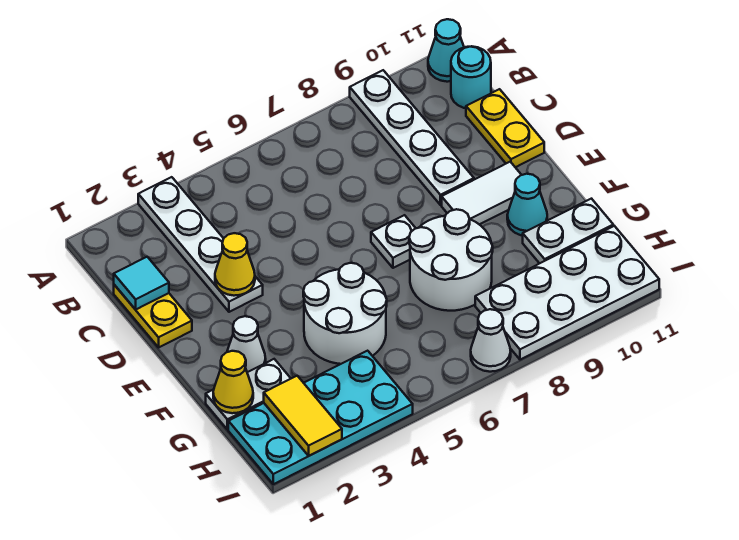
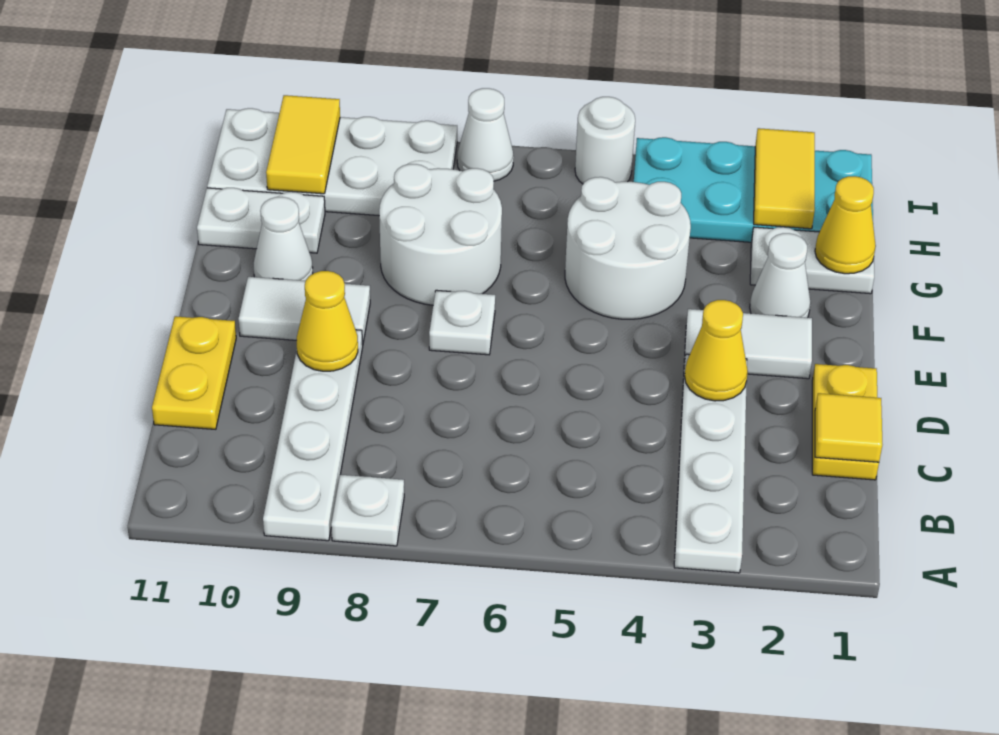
none -> white plate A8 level 1
cyan cone A11 level 1 -> none
cyan round brick B11 level 1 -> none
cyan tile C1 level 2 -> yellow tile C1 level 2
none -> yellow cone D9 level 2
none -> white tile E2:E3 level 1
cyan cone F10 level 1 -> white cone F10 level 1
none -> yellow tile H10:I10 level 2
none -> white round brick I5 level 1

